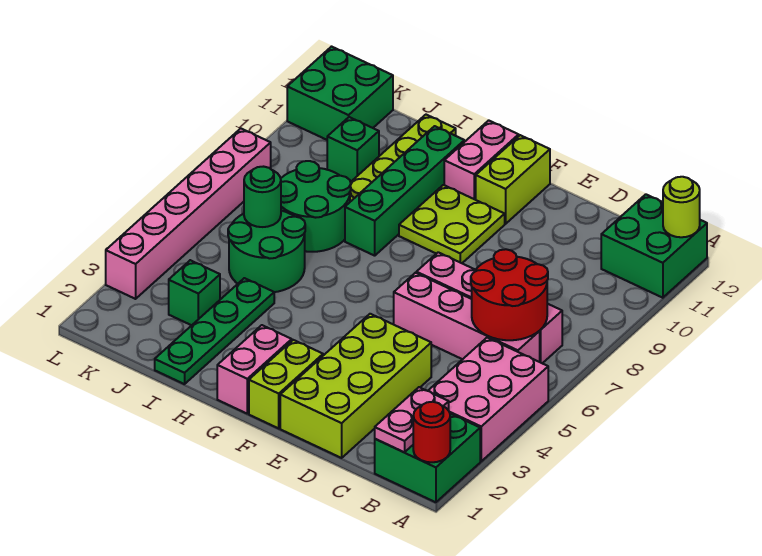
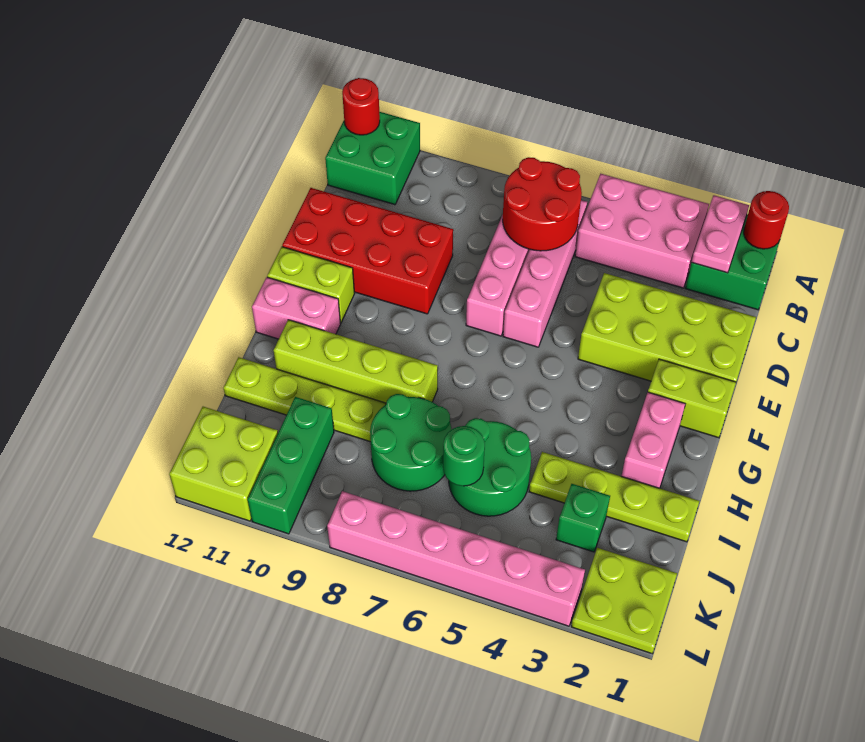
lime round brick A12 level 2 -> red round brick A12 level 2
pink plate B1:B2 level 2 -> pink plate A2:B2 level 2
none -> red brick D9:E12 level 1
lime plate F9:G10 level 1 -> lime plate K1:L2 level 1
pink brick G1:G2 level 1 -> pink brick G2:H2 level 1
green brick H8:H11 level 1 -> lime brick H8:H11 level 1
green plate I1:I4 level 1 -> lime plate I1:I4 level 1
green brick J10 level 1 -> green brick J10:L10 level 1
green brick K11:L12 level 1 -> lime brick K11:L12 level 1

